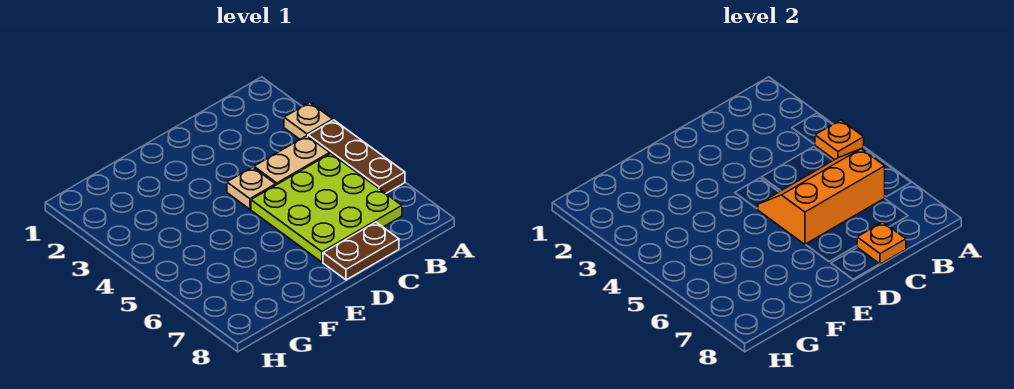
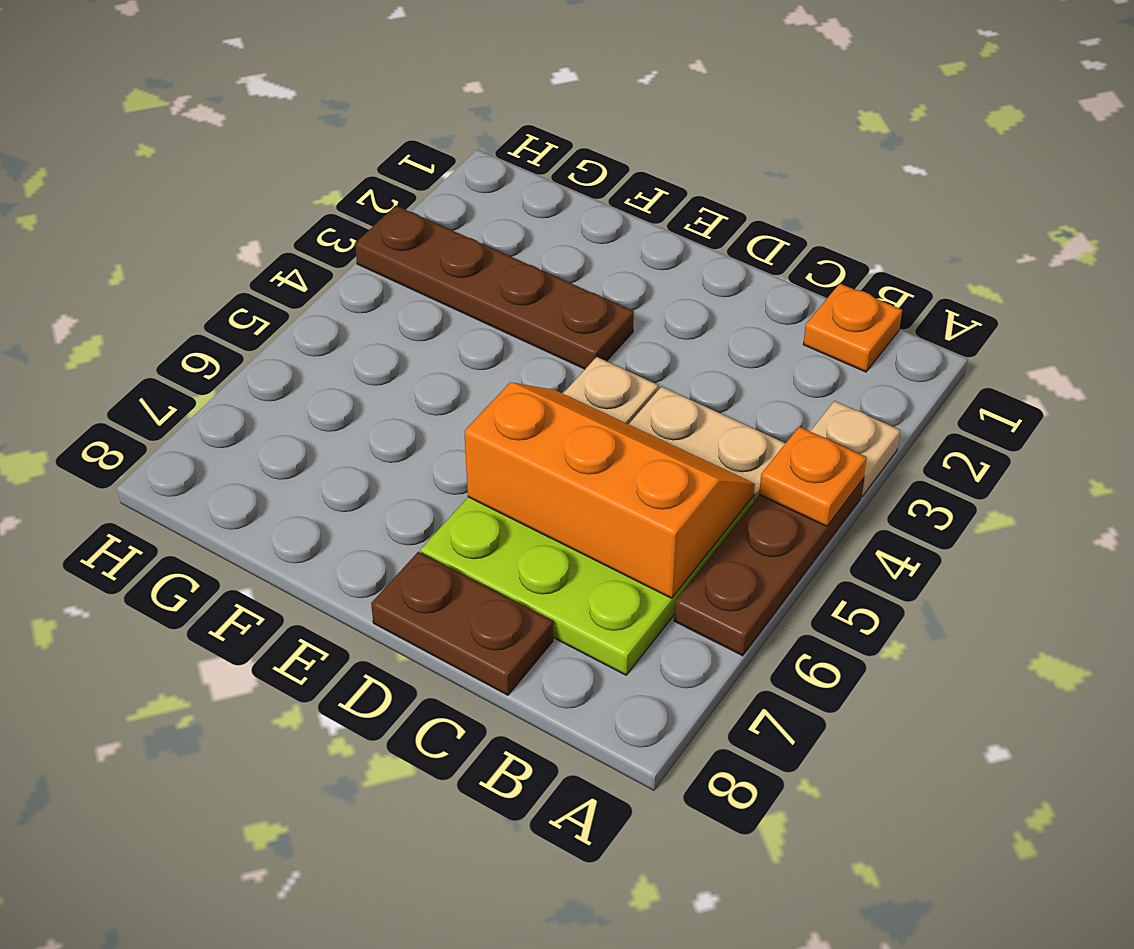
orange plate C8 level 2 -> orange plate B1 level 1
none -> brown plate E3:H3 level 1

